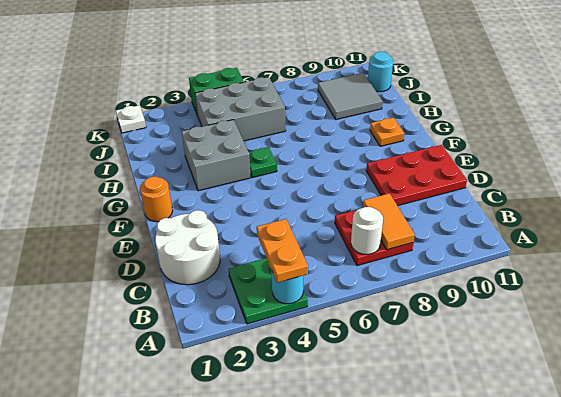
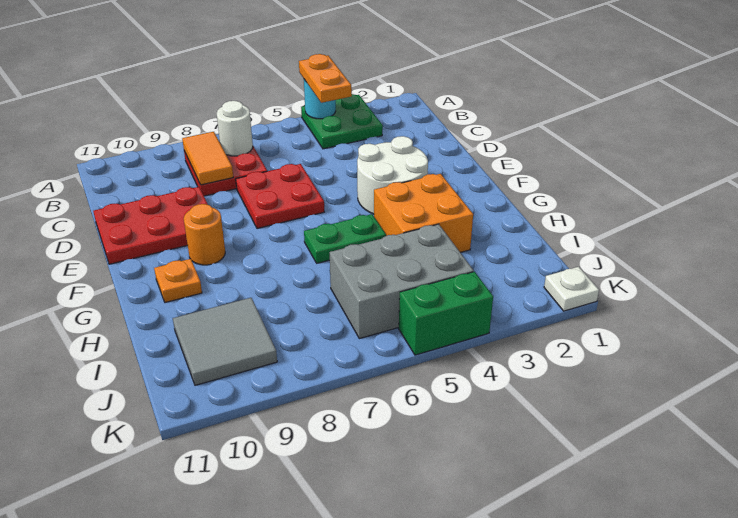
white round brick C1:D2 level 1 -> white round brick E3:F4 level 1
none -> red plate D6:E7 level 1
orange round brick F1 level 1 -> orange round brick F9 level 1
grey brick G3:H4 level 1 -> orange brick G3:H4 level 1
green plate G5 level 1 -> green plate G5:G6 level 1
cyan round brick J11 level 1 -> none

